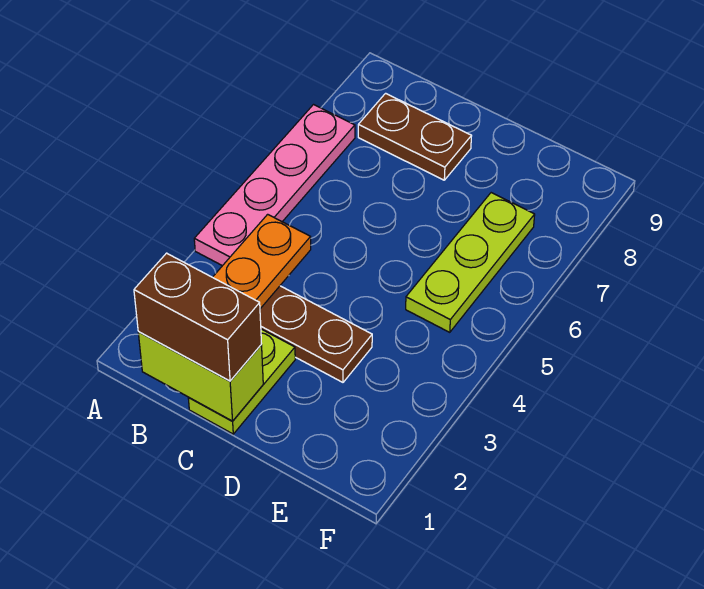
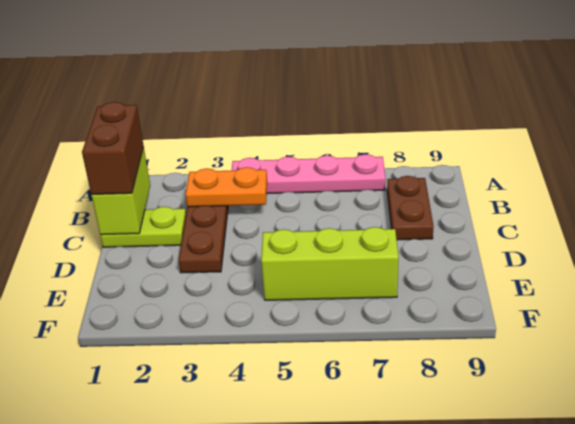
lime plate E5:E7 level 1 -> lime brick E5:E7 level 1

